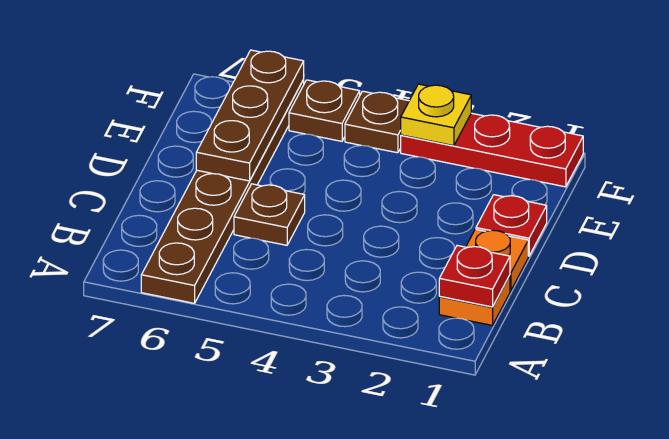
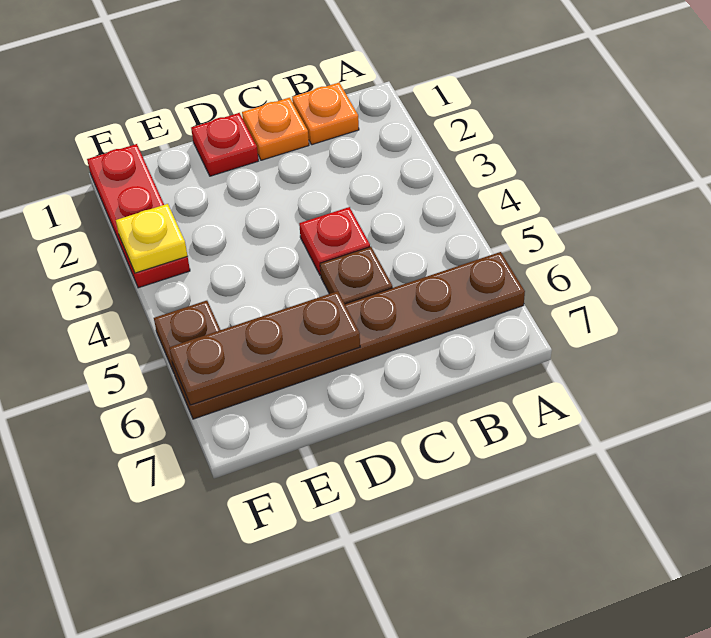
red plate B1 level 2 -> red plate C4 level 1
brown plate F4 level 1 -> none

